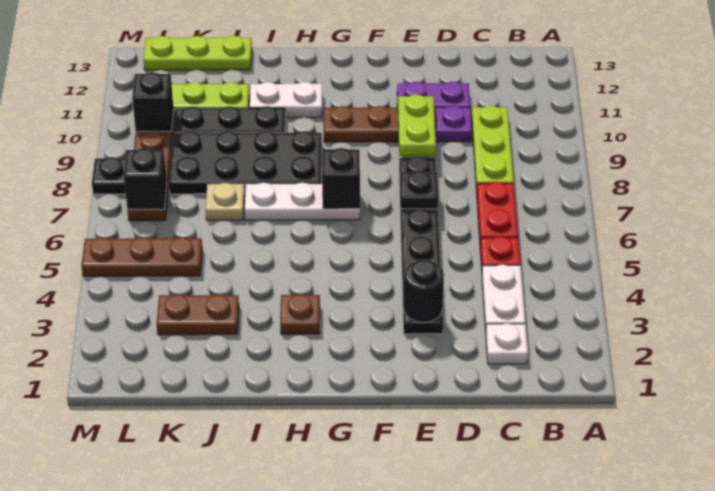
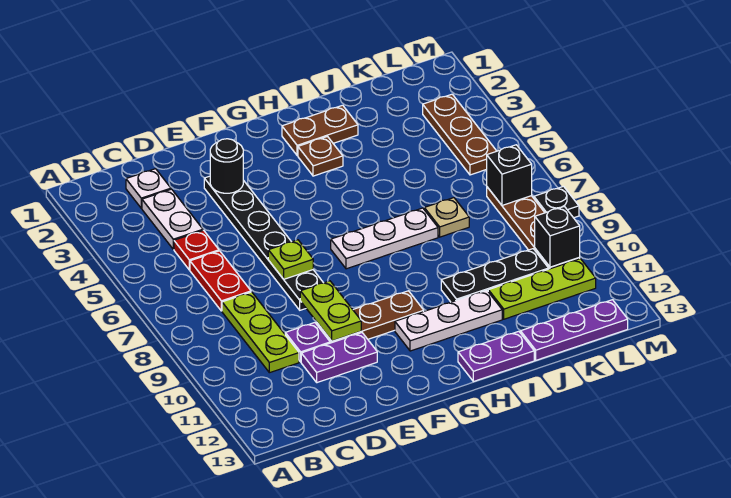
black plate E7 level 2 -> lime plate E7 level 2
black brick G7 level 2 -> none
black plate H8:K9 level 1 -> none
white plate H11:I11 level 1 -> white plate G11:I11 level 1
none -> purple plate H13:I13 level 1
brown plate J3:K3 level 1 -> brown plate H2:I2 level 1
lime plate J13:L13 level 1 -> purple plate J13:L13 level 1
brown plate K5:M5 level 1 -> brown plate L3:L5 level 1

